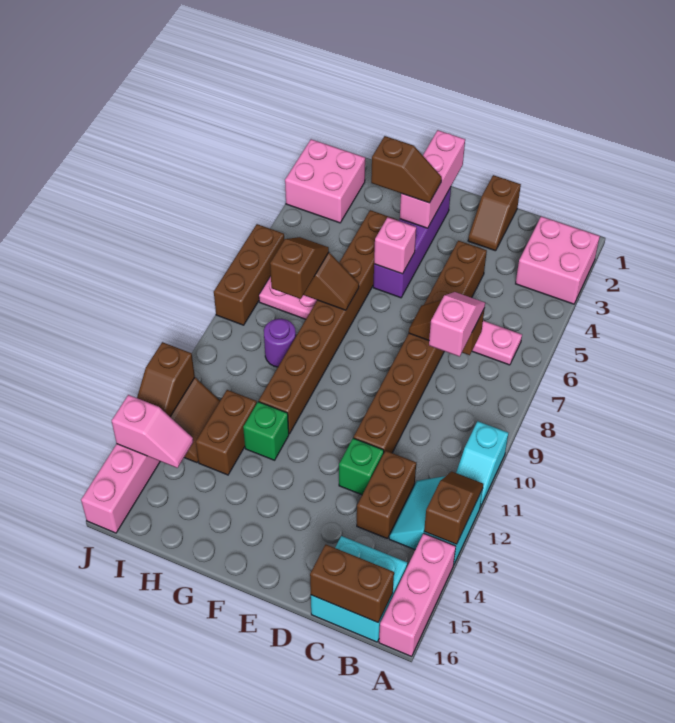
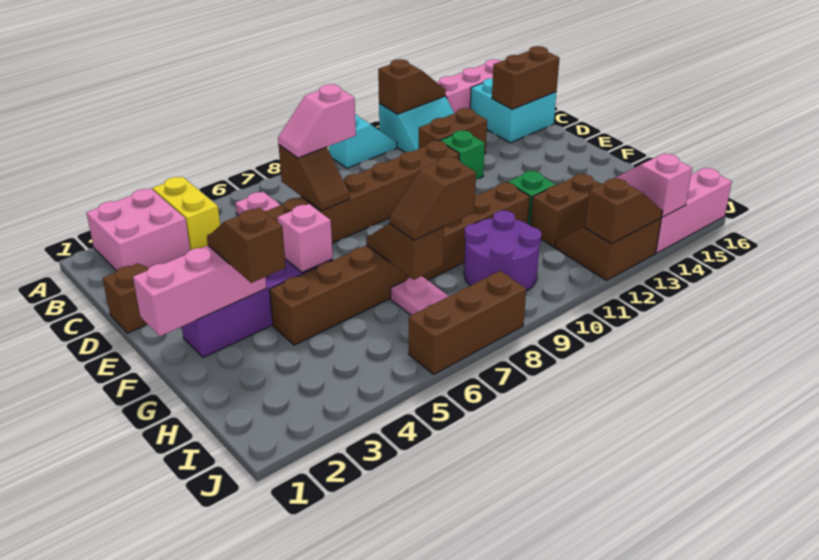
none -> yellow brick A4:B4 level 1
brown slope A12:A13 level 2 top 13 -> brown slope A12:A13 level 2 top 12
brown brick B16:C16 level 2 -> brown brick C15:C16 level 2
purple round brick H9 level 1 -> purple round brick H9:I10 level 1
pink brick I2:J3 level 1 -> none

